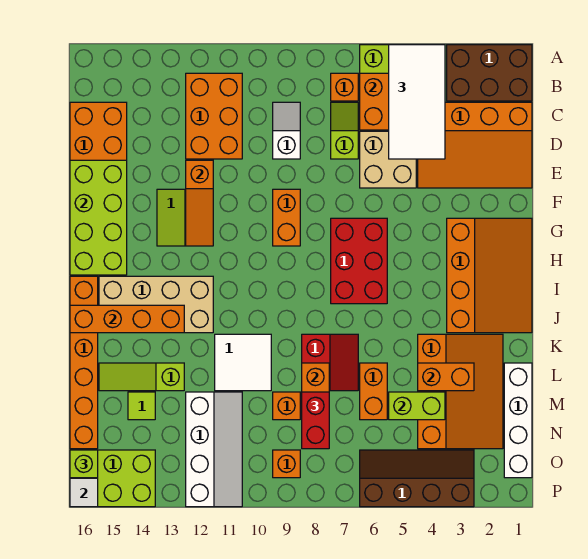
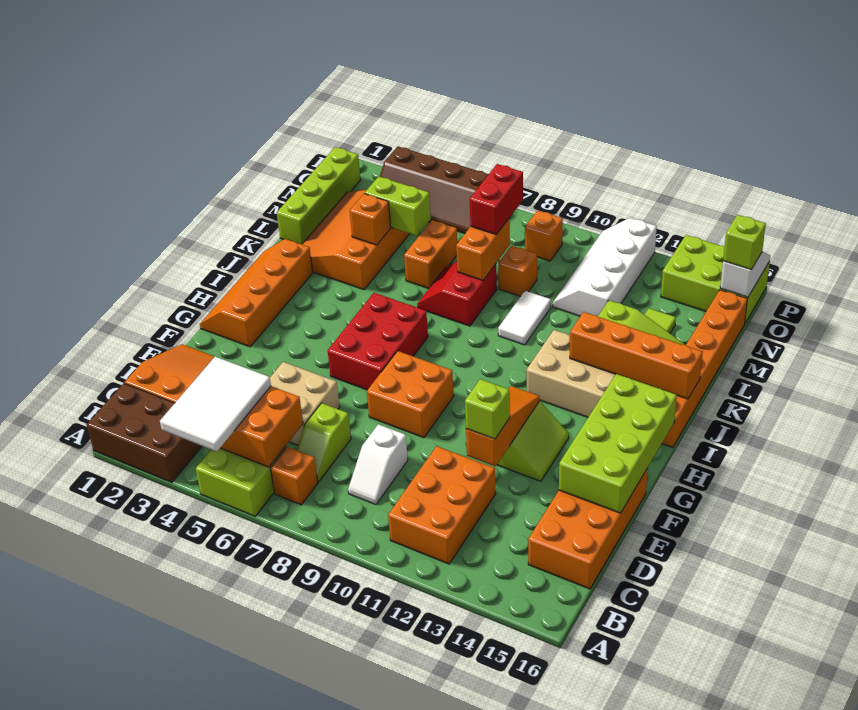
white tile A4:D5 level 3 -> white tile A4:C5 level 3
none -> lime brick E12 level 3
orange brick F9:G9 level 1 -> orange brick F8:G9 level 1
orange slope G1:J3 level 1 top 3 -> orange slope G1:J2 level 1 top 2
white tile K10:L11 level 1 -> white tile K10:L10 level 1
white brick L1:O1 level 1 -> lime brick L1:O1 level 1
orange brick L3:L4 level 2 -> orange brick L4 level 2

